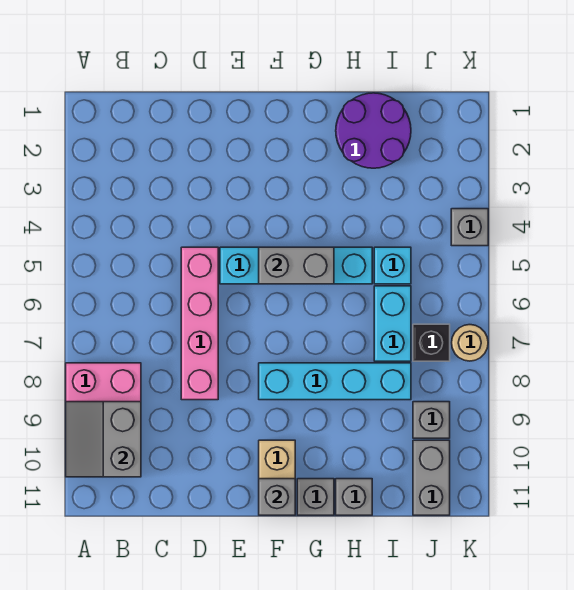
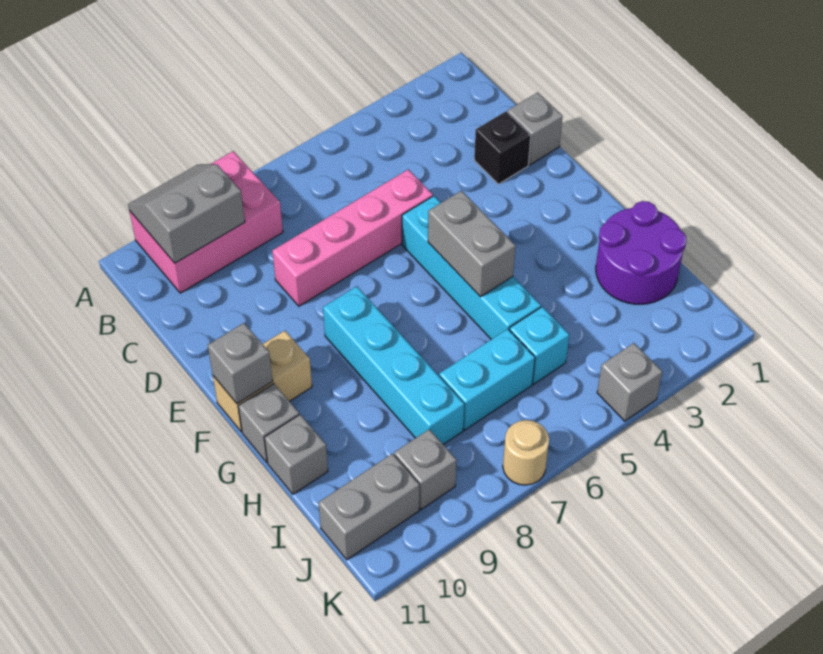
none -> grey brick D1 level 1
black brick J7 level 1 -> black brick D2 level 1

